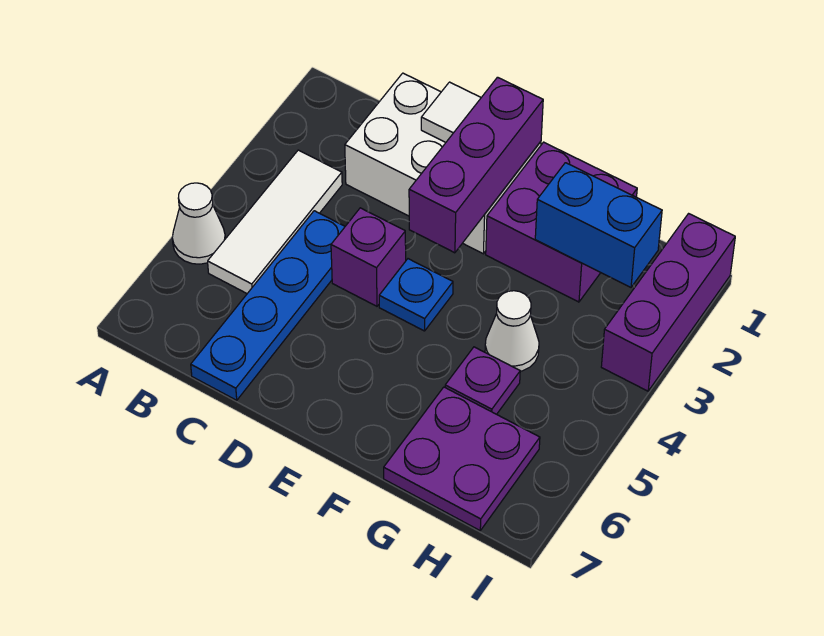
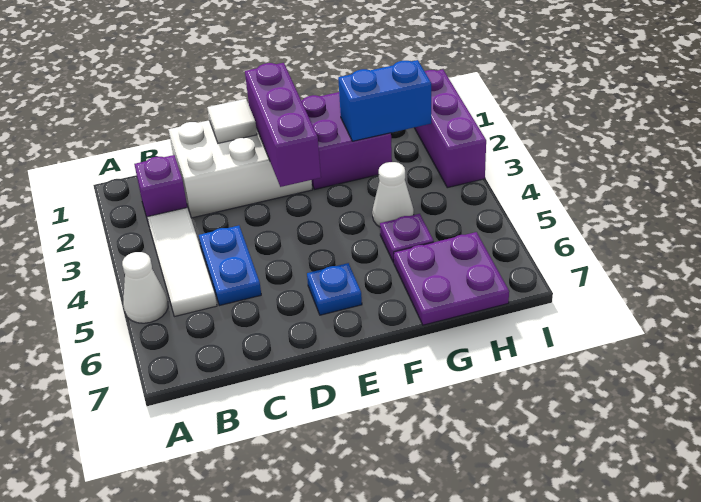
blue plate C4:C7 level 1 -> blue plate C4:C5 level 1
purple brick D4 level 1 -> purple brick B2 level 1
blue plate E4 level 1 -> blue plate E6 level 1

